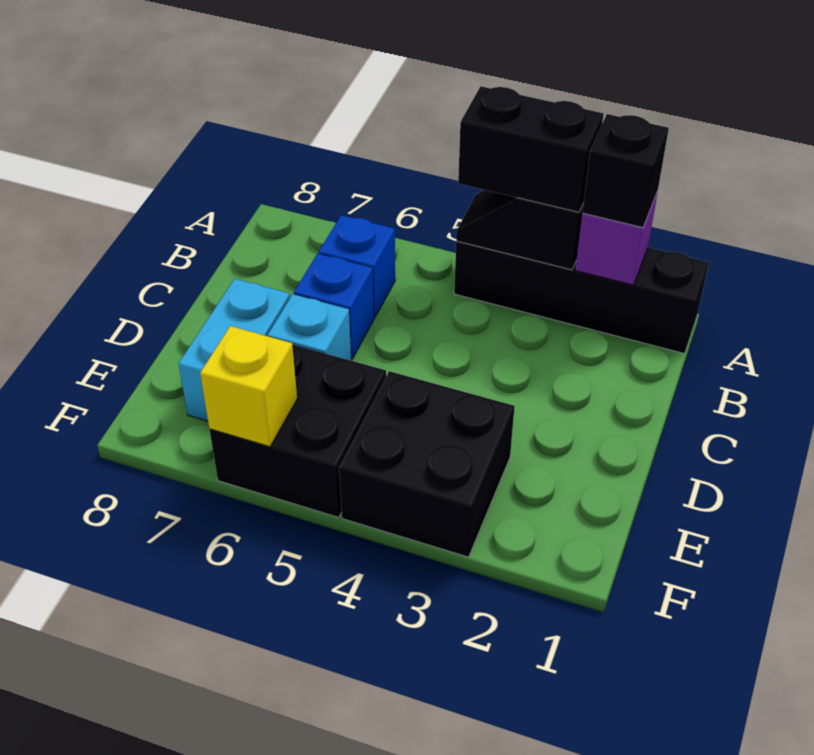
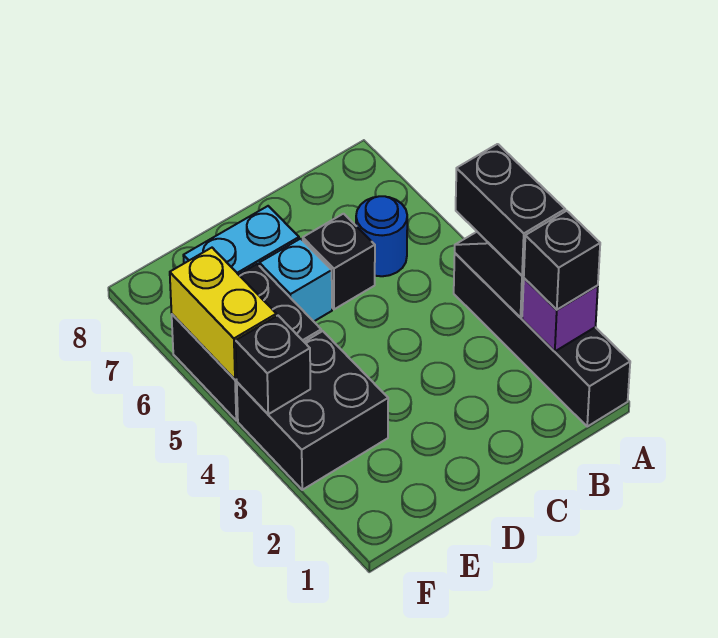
blue brick B6 level 1 -> blue round brick B6 level 1
blue brick C6 level 1 -> black brick C6 level 1
none -> black brick F4 level 2
yellow brick F6 level 2 -> yellow brick F5:F6 level 2

